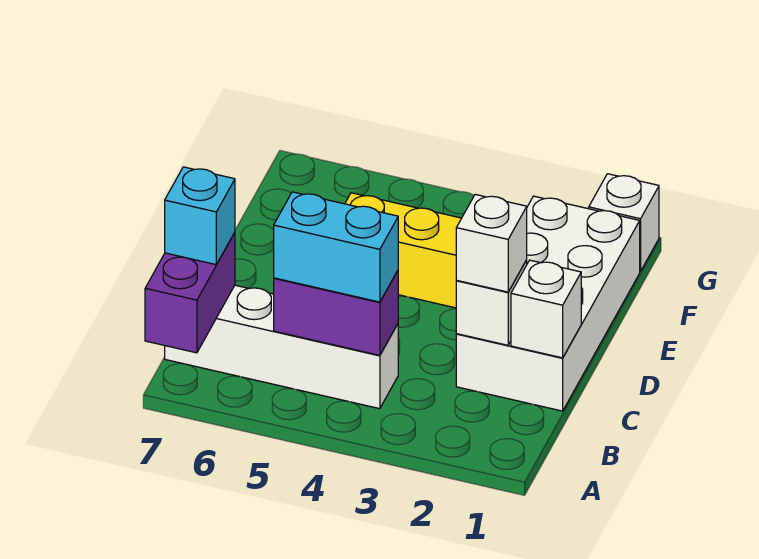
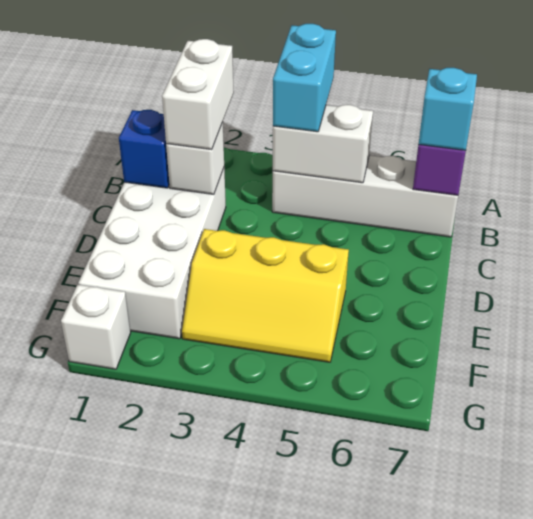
purple brick B4:B5 level 2 -> white brick B4:B5 level 2
cyan brick B4:B5 level 3 -> cyan brick A4:B4 level 3
white brick C1 level 2 -> blue brick C1 level 2
white brick C2 level 3 -> white brick B2:C2 level 3

